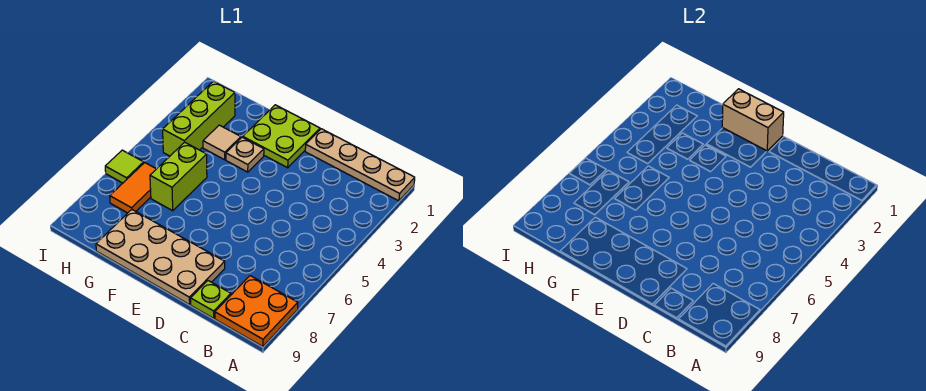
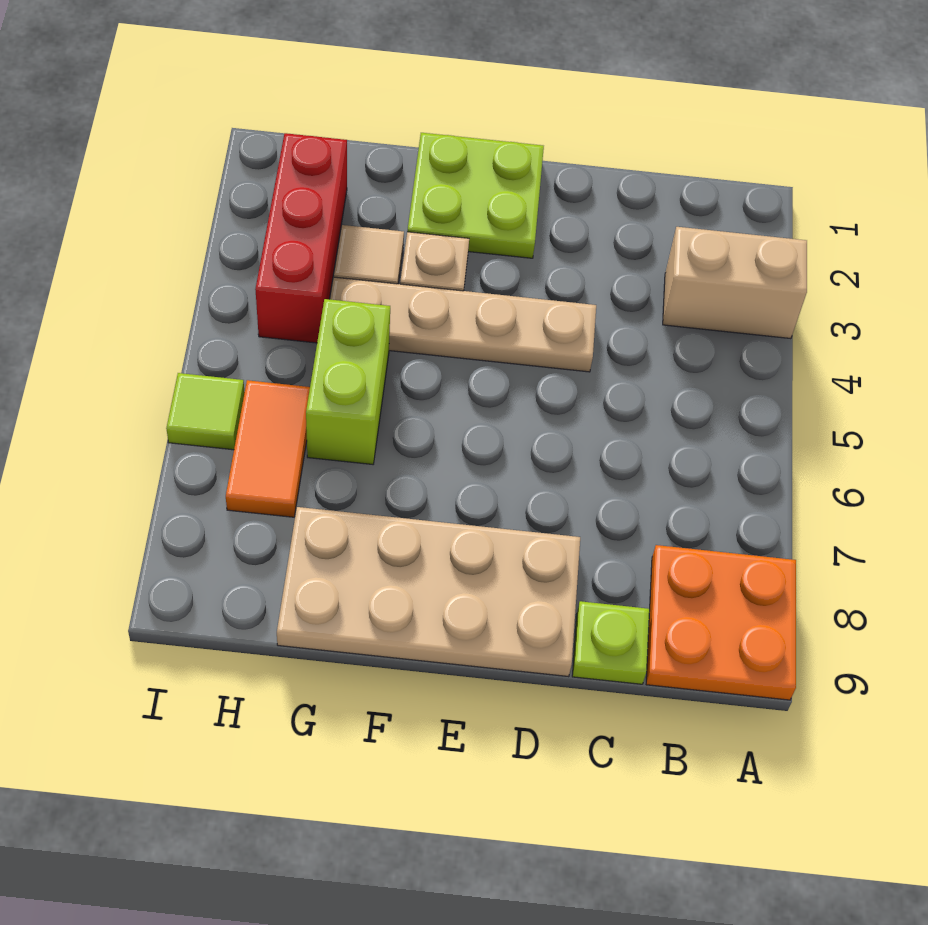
tan plate A1:D1 level 1 -> tan plate D4:G4 level 1
tan brick E1:F1 level 2 -> tan brick A3:B3 level 1
lime brick H2:H4 level 1 -> red brick H2:H4 level 1

